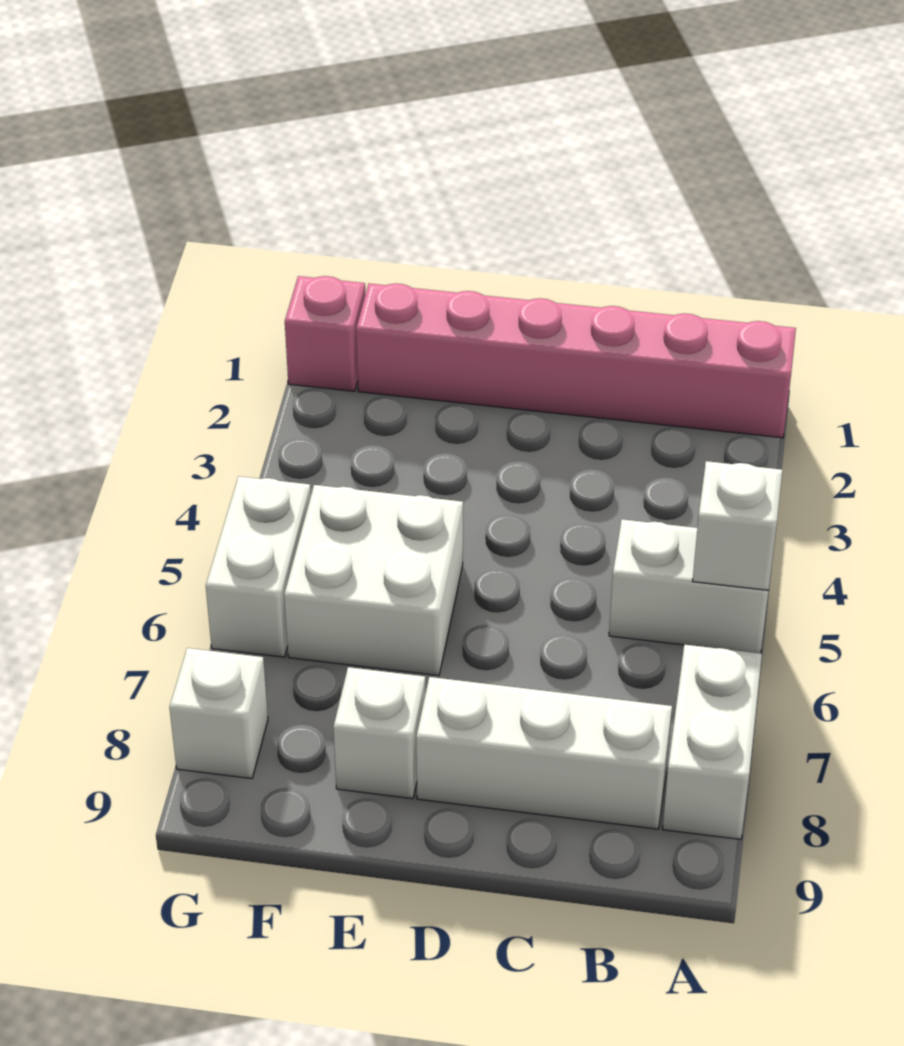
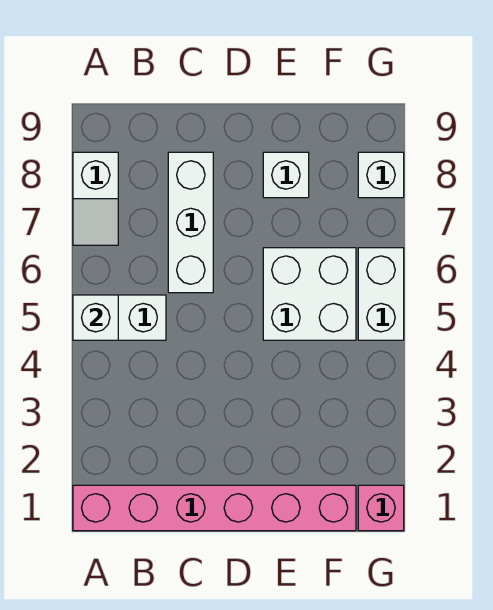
white brick A7:A8 level 1 -> white slope A7:A8 level 1 top 8
white brick B8:D8 level 1 -> white brick C6:C8 level 1

